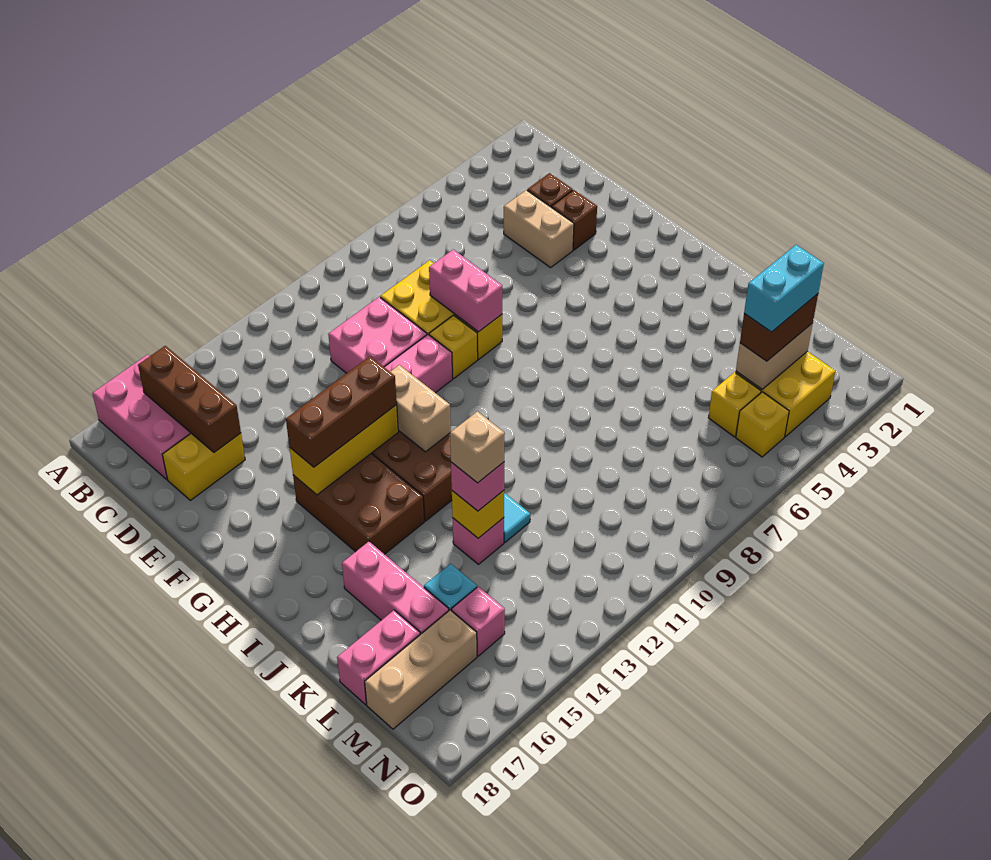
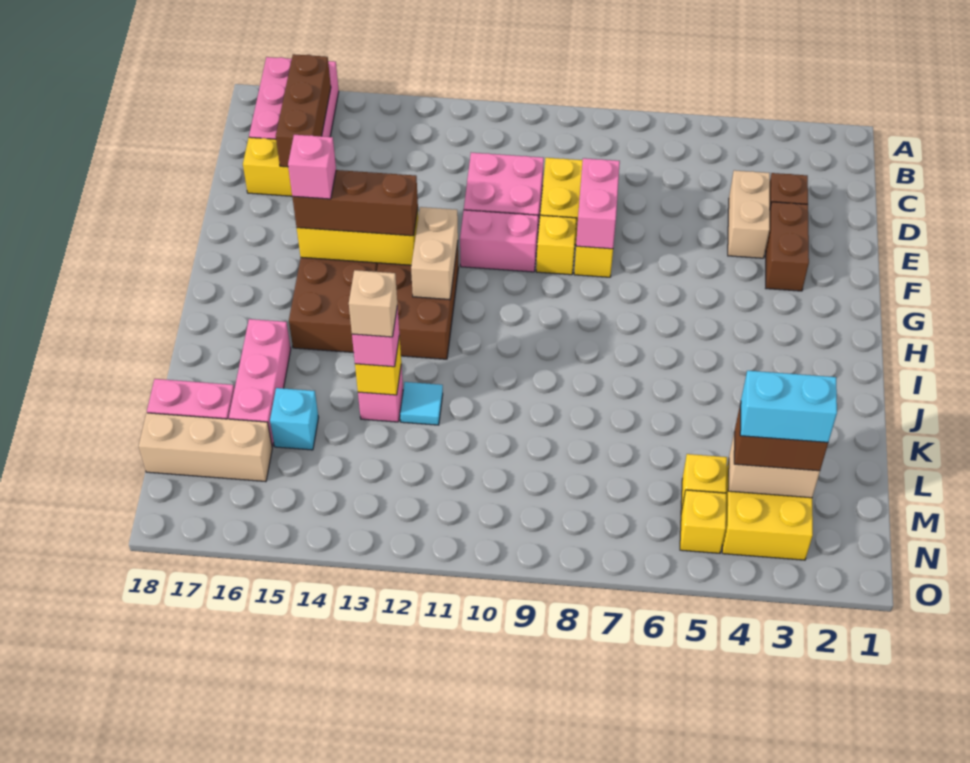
brown brick E3 level 1 -> brown brick E3:F3 level 1
pink brick M15 level 1 -> pink brick G15 level 4

